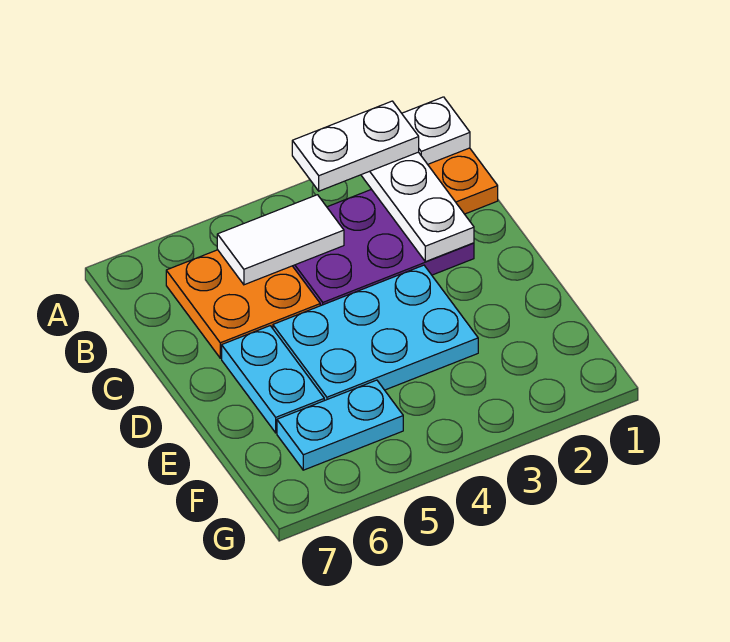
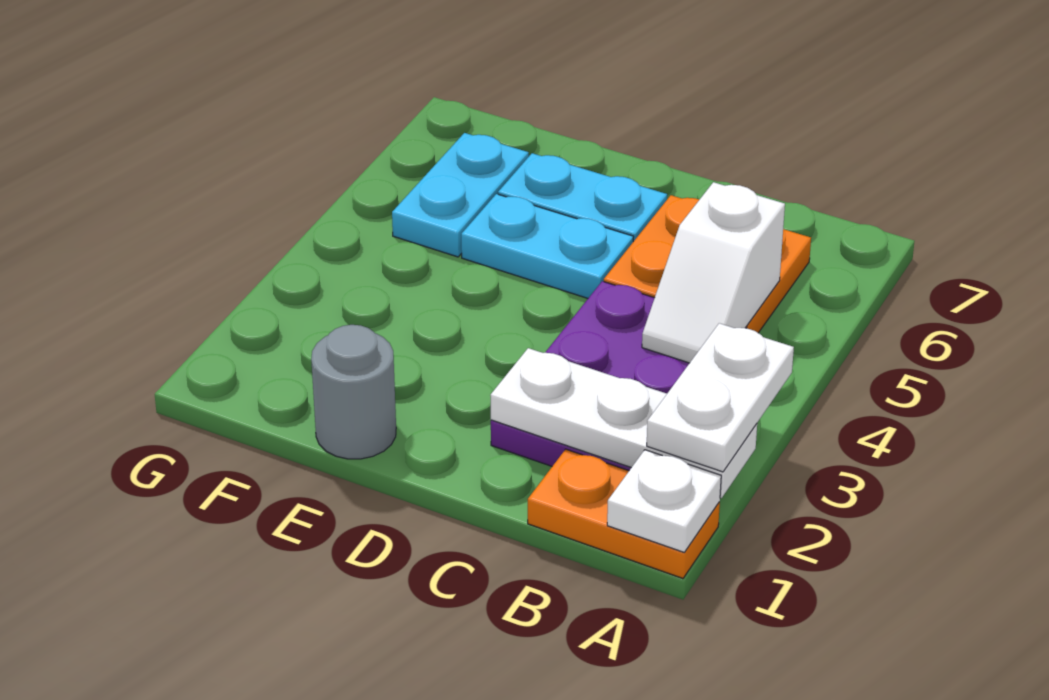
white tile B4:B5 level 2 -> white slope B4:B5 level 2 top 5
cyan plate D3:E5 level 1 -> cyan plate D5:E5 level 1
none -> grey round brick E1 level 1

